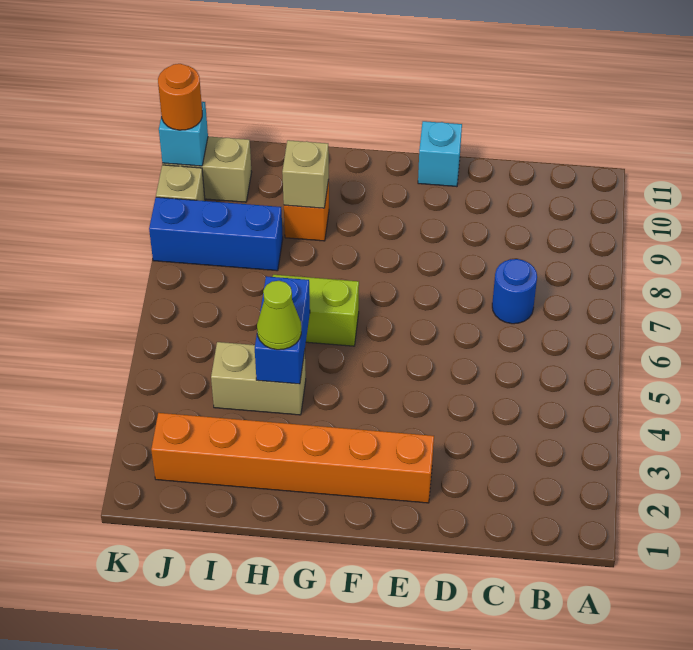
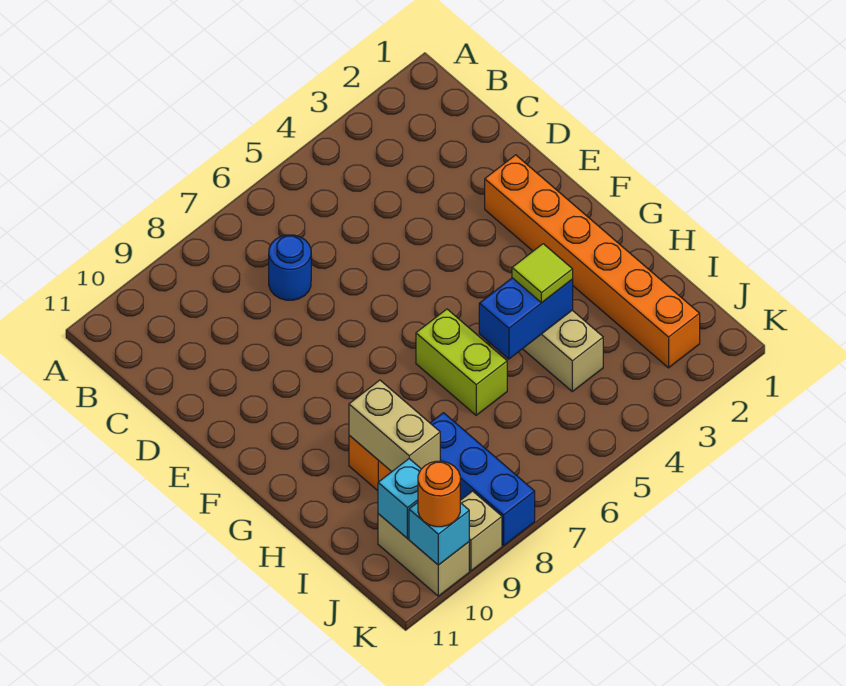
cyan brick E11 level 1 -> cyan brick J10 level 2
lime cone H4 level 3 -> lime tile H4 level 3
tan brick H9 level 2 -> tan brick H9:I9 level 2

